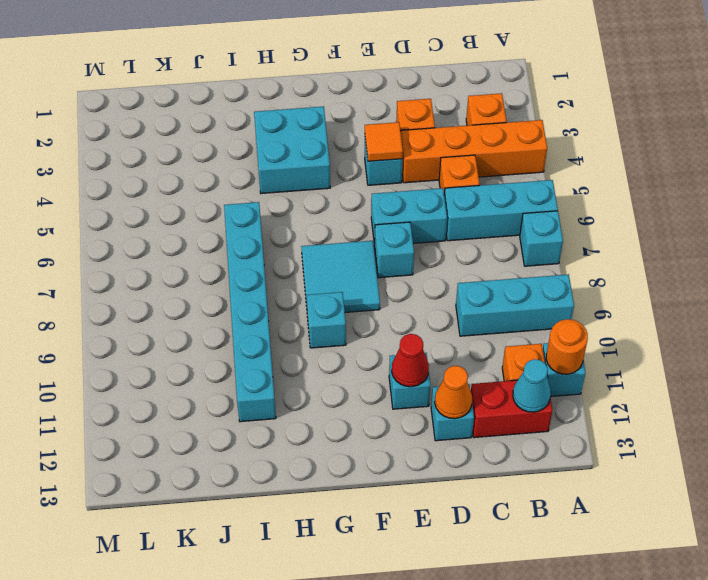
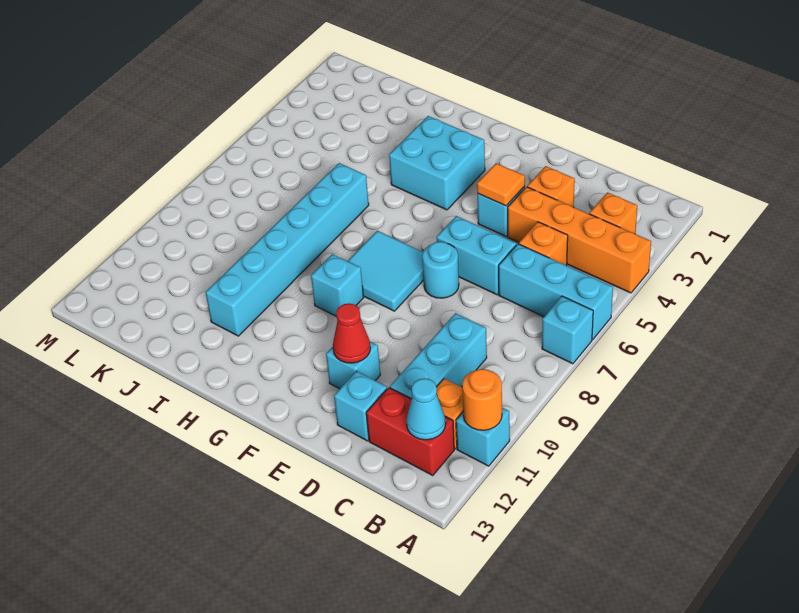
cyan brick A9:C9 level 1 -> cyan brick C9:C11 level 1
orange cone D12 level 2 -> none
cyan brick E7 level 1 -> cyan round brick E7 level 1

